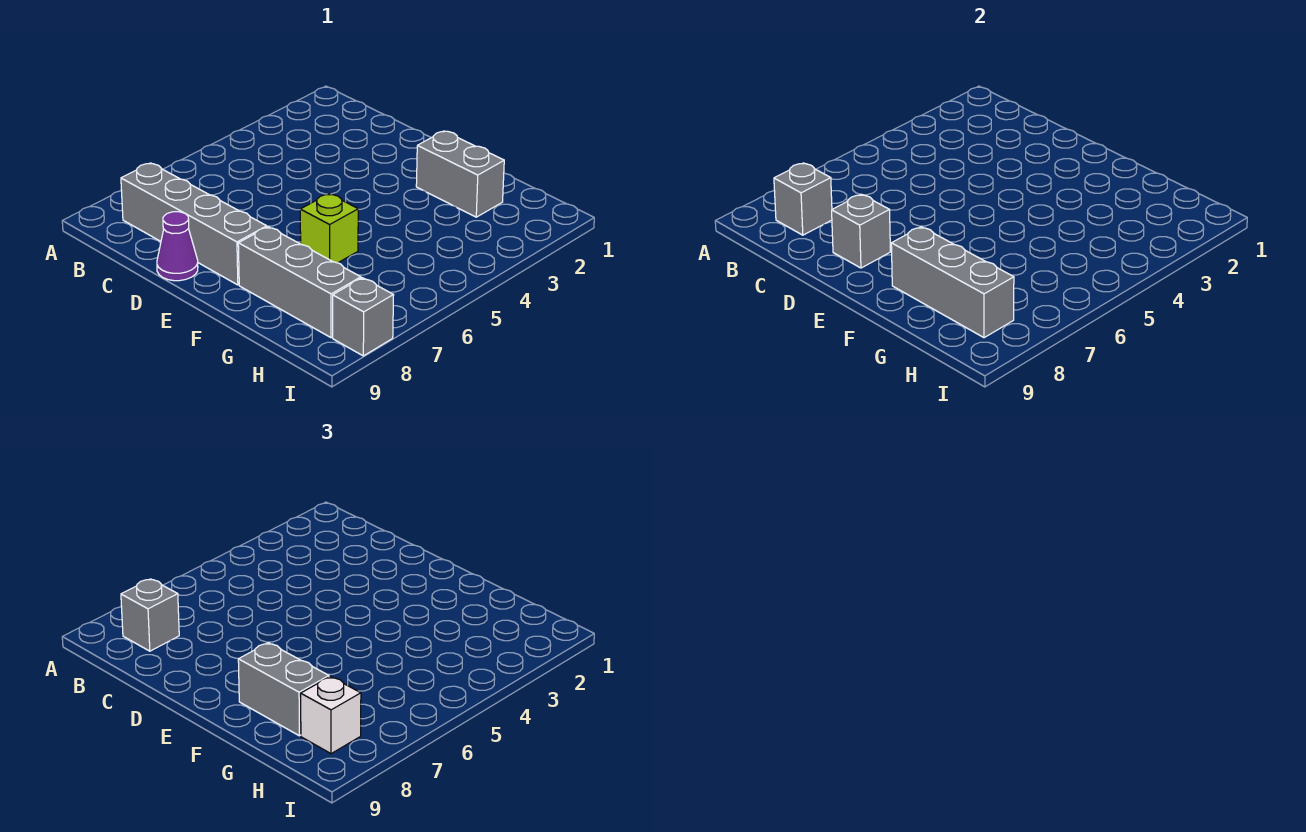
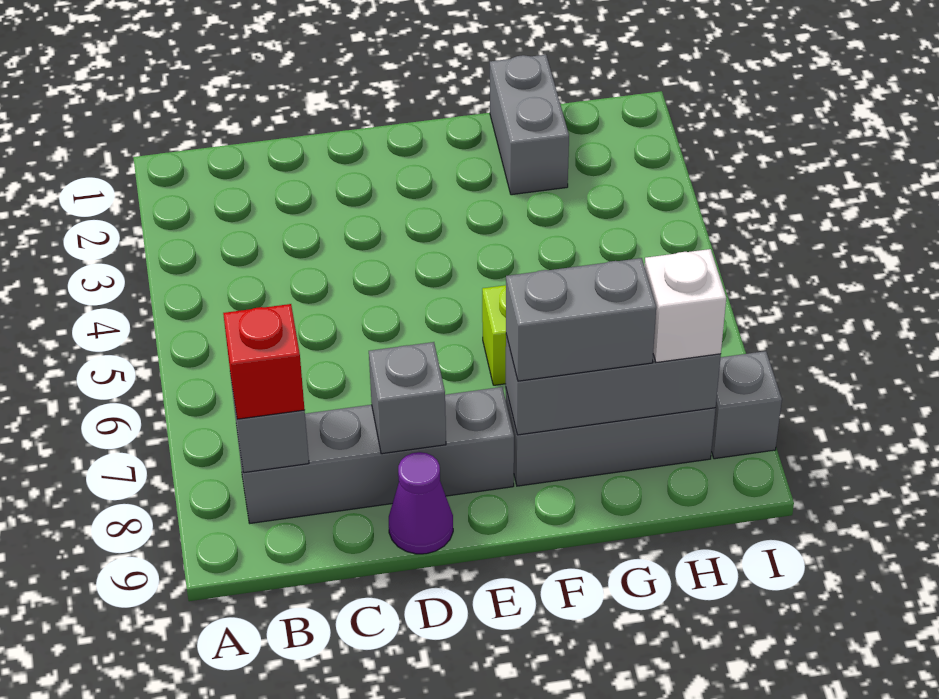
grey brick B8 level 3 -> red brick B8 level 3
grey brick F2:G2 level 1 -> grey brick G1:G2 level 1

